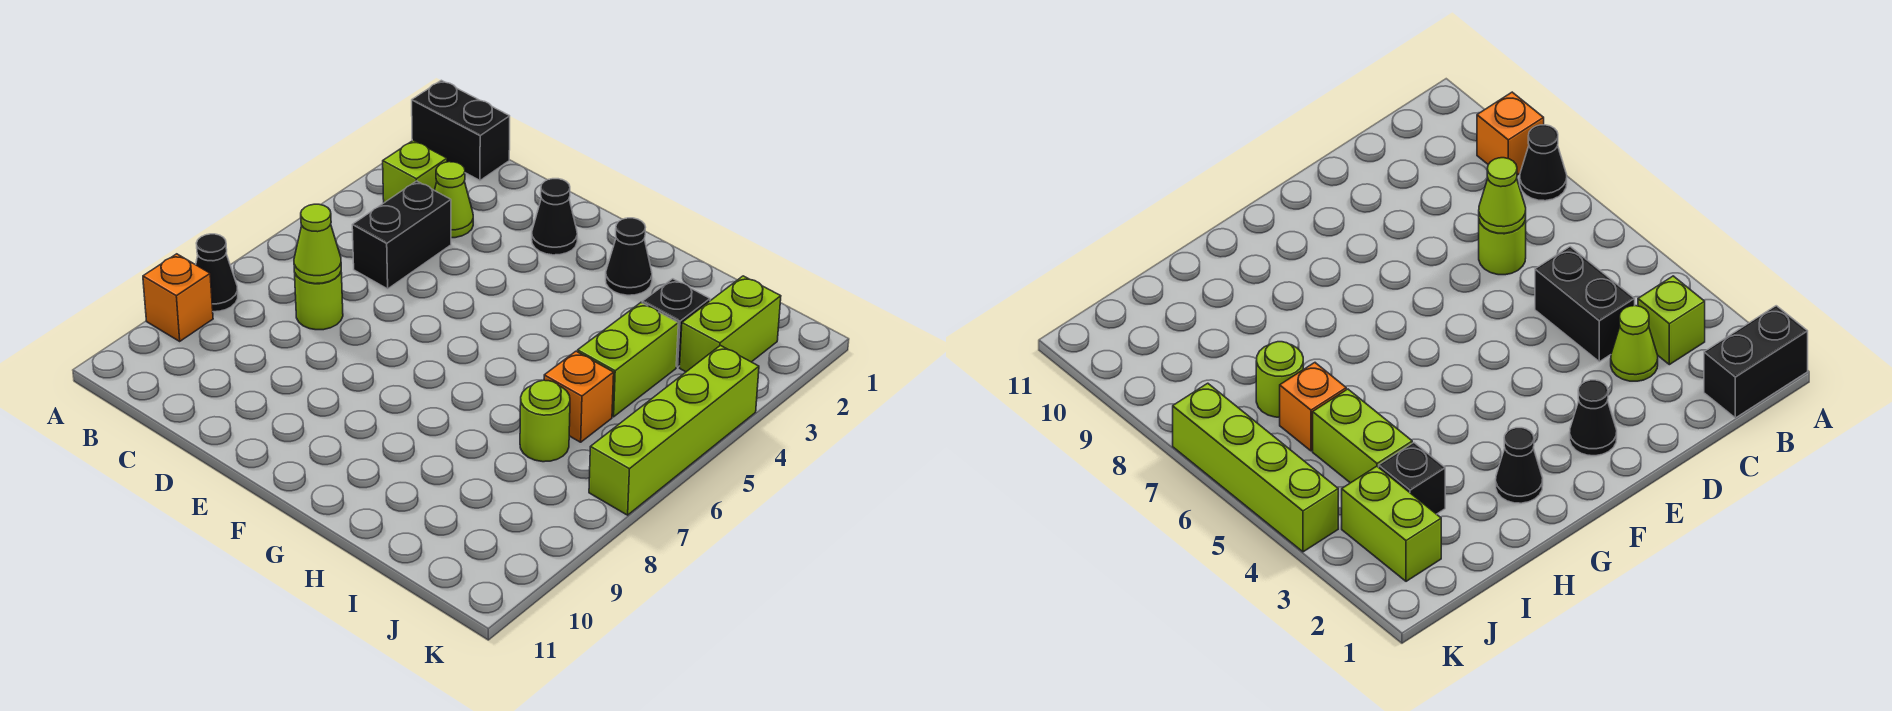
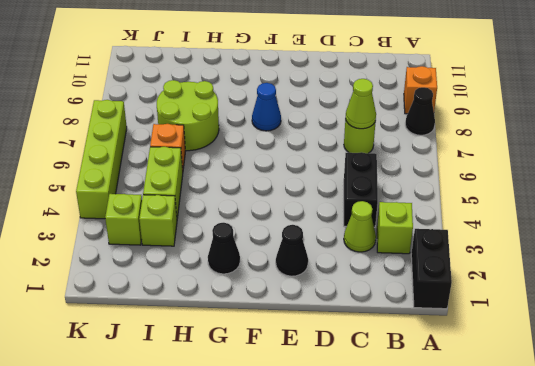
black brick A1:B1 level 1 -> black brick A1:A2 level 1
none -> blue cone F8 level 1
black brick I3 level 1 -> lime brick I3 level 1
lime round brick I7 level 1 -> lime round brick H7:I8 level 1
lime brick J2:J3 level 1 -> lime brick J3 level 1

